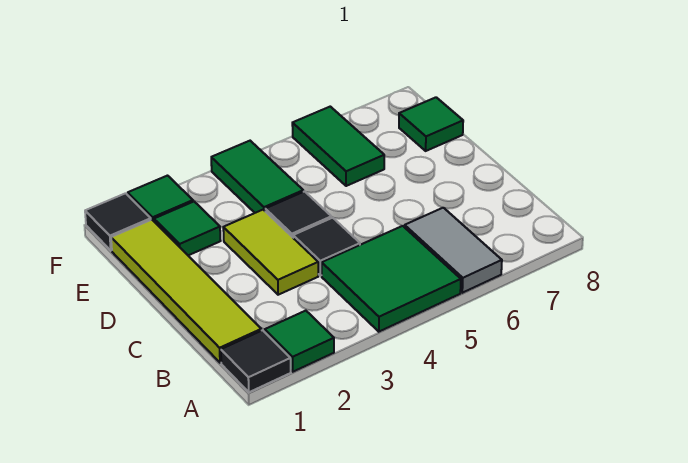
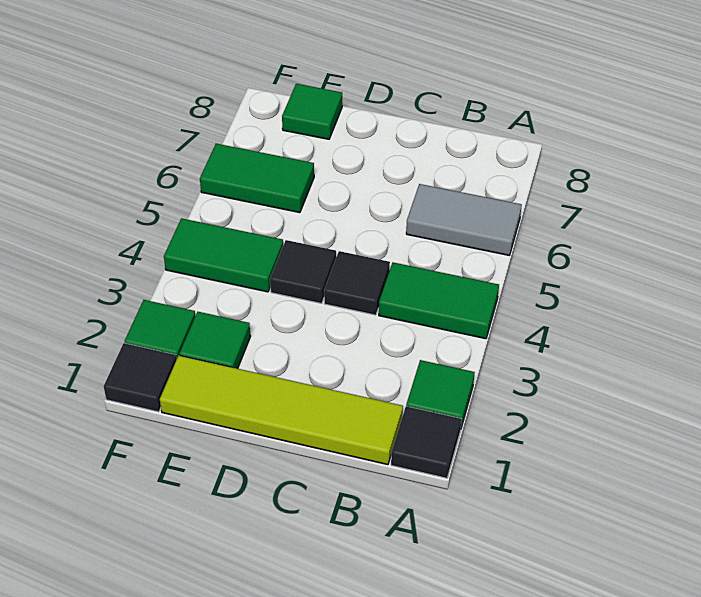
green tile A4:B5 level 1 -> green tile A4:B4 level 1
lime tile C3:D3 level 1 -> none

